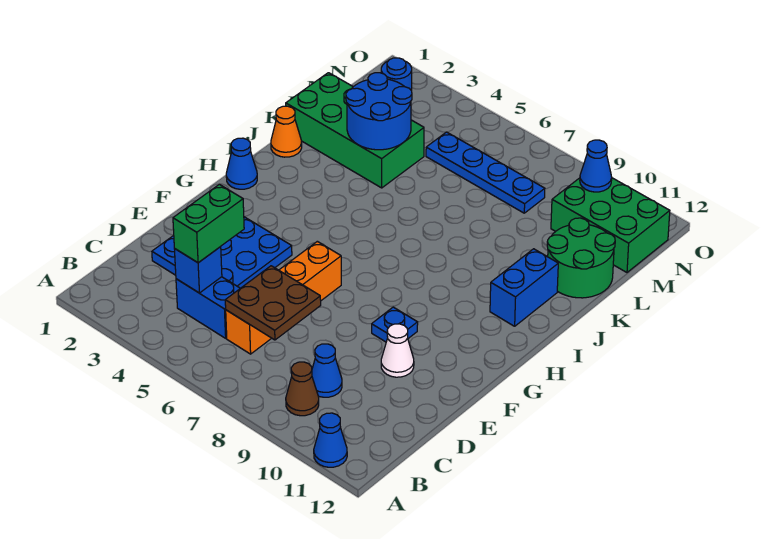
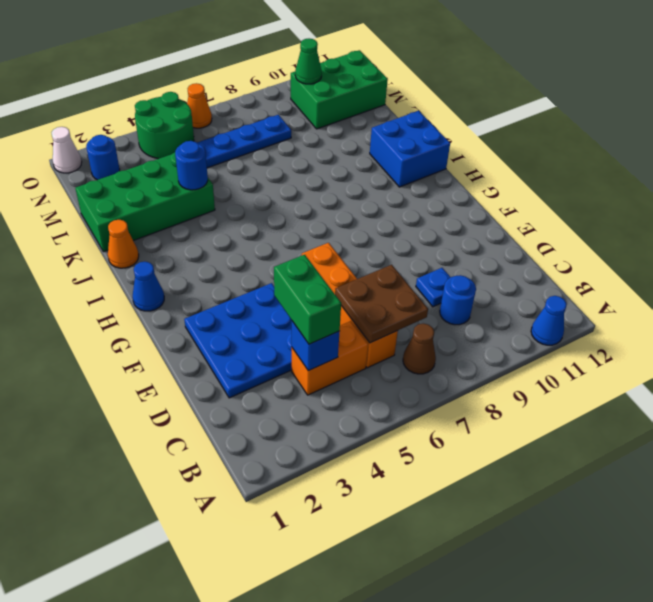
brown cone B9 level 1 -> brown cone B7 level 1
blue brick C4:C5 level 1 -> orange brick C4:C5 level 1
blue cone C9 level 1 -> blue round brick C9 level 1
white cone E10 level 1 -> white cone O1 level 1
blue plate F9 level 1 -> blue plate D9 level 1
blue brick I11:J11 level 1 -> blue brick I11:J12 level 1
blue round brick K3:L4 level 2 -> blue round brick K4 level 2
green round brick K11:L12 level 1 -> green round brick N4:O5 level 1
blue cone N10 level 2 -> green cone N10 level 2
none -> orange cone O6 level 1

